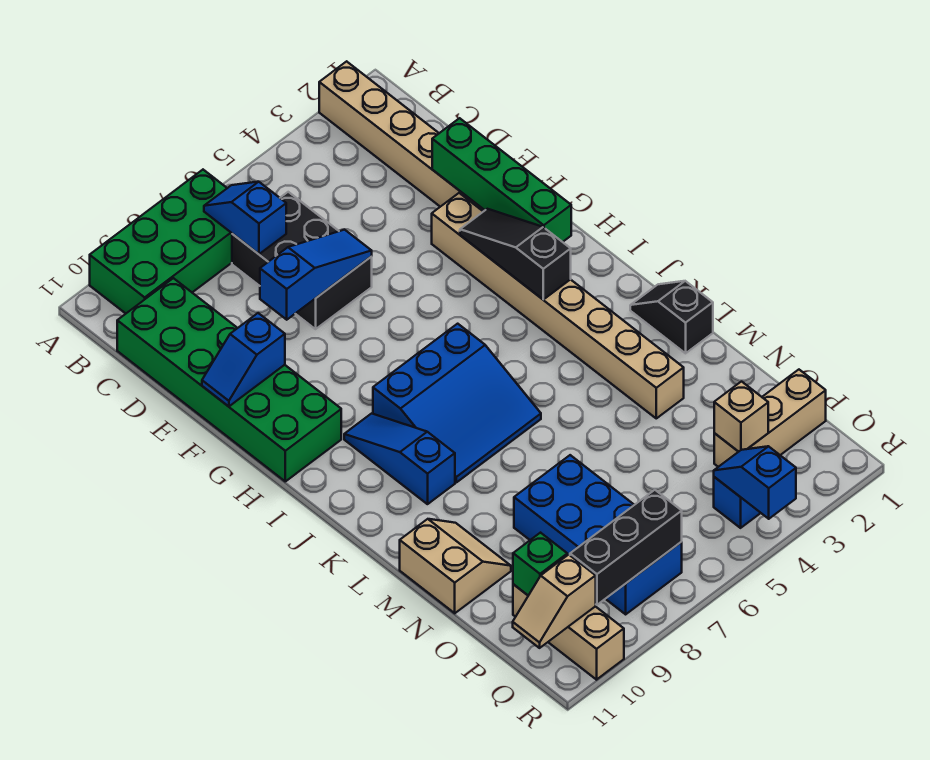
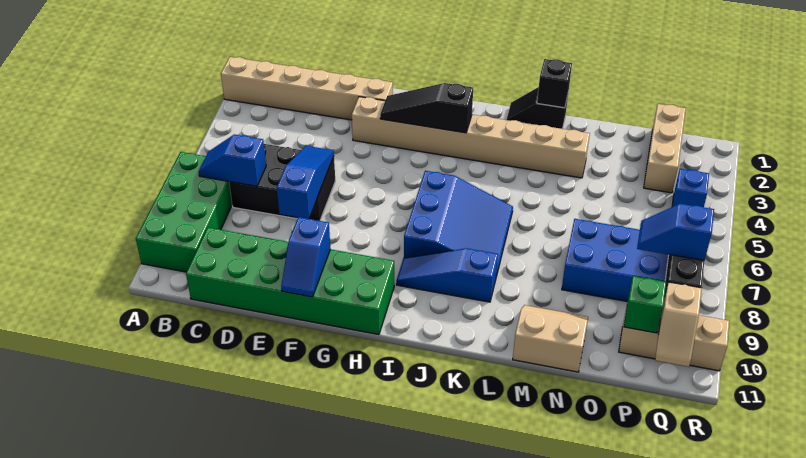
green brick E2:H2 level 2 -> none
none -> black brick L1 level 2
tan brick P3 level 2 -> none
blue slope Q4:R4 level 2 top R -> blue slope P8:Q8 level 3 top Q

